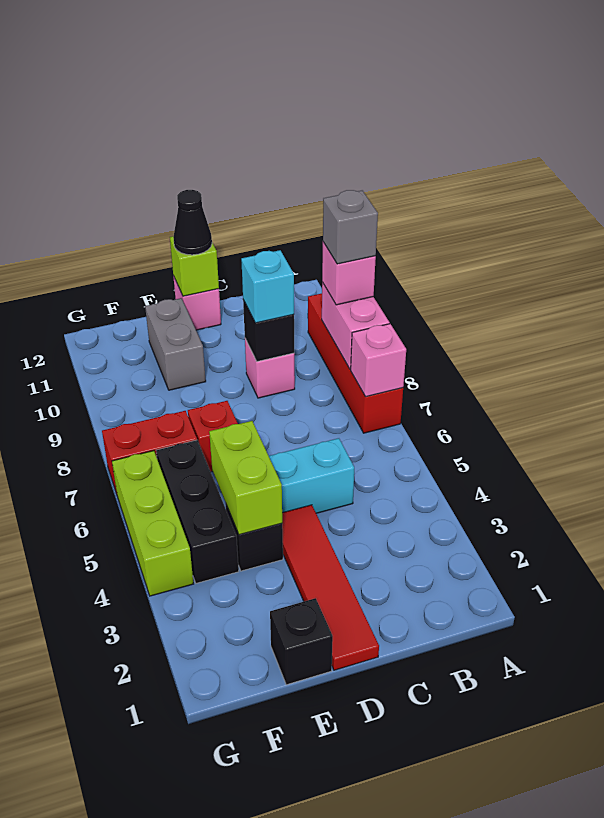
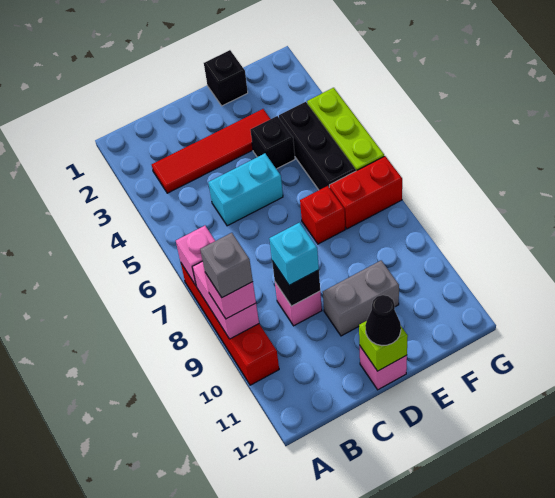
red tile D1:D4 level 1 -> red tile B3:E3 level 1
lime brick E4:E5 level 2 -> none
grey brick E10:E11 level 1 -> grey brick D10:E10 level 1

